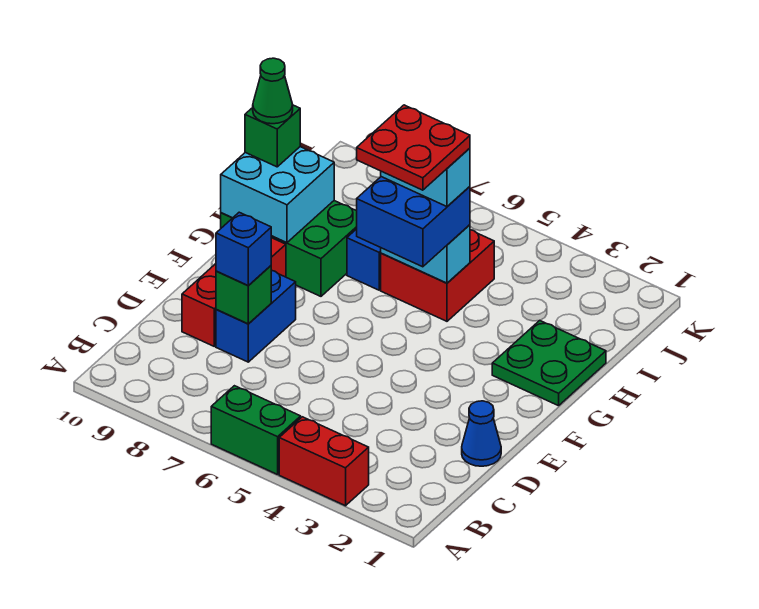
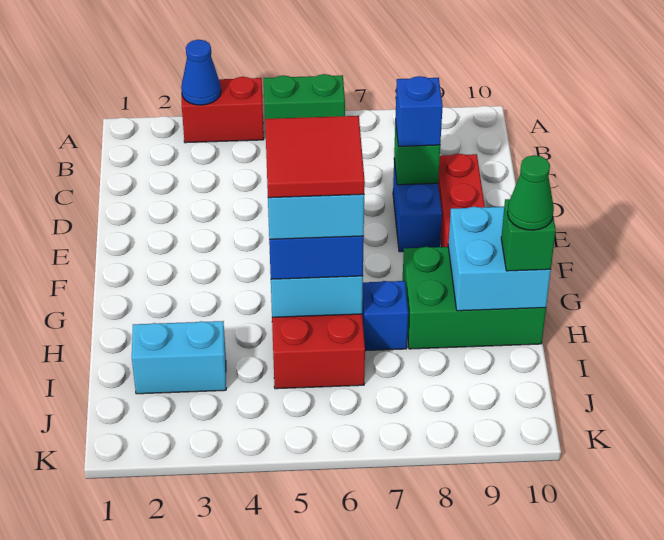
blue cone D1 level 1 -> blue cone A3 level 2
green plate G1:H2 level 1 -> none
red plate G5:H6 level 5 -> red tile G5:H6 level 5
none -> cyan brick I2:I3 level 1

